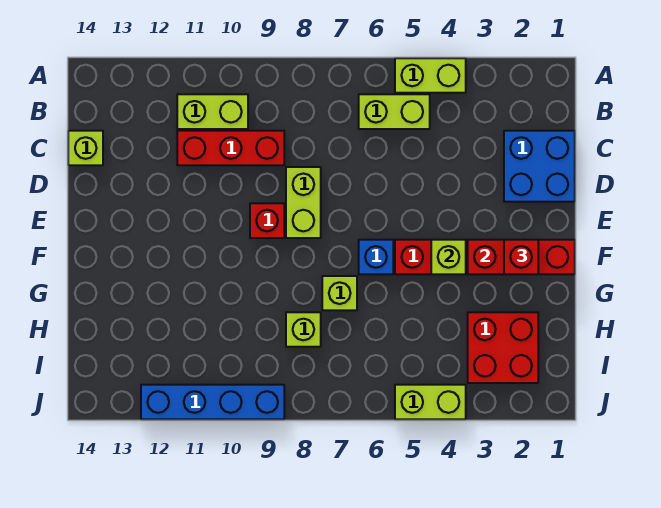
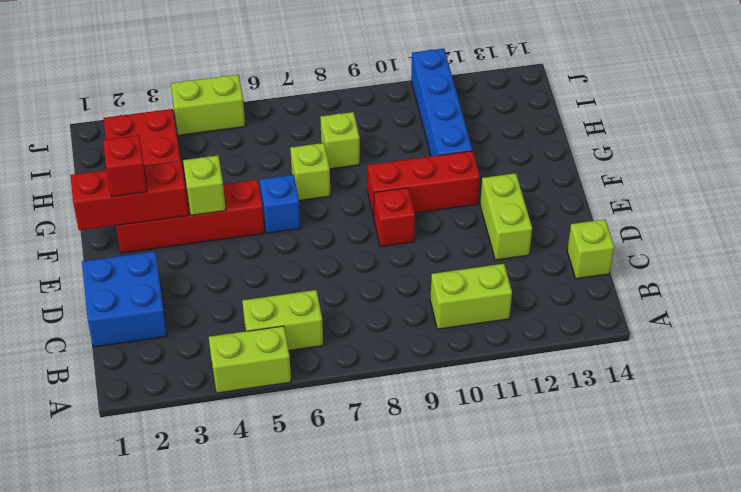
red brick C9:C11 level 1 -> red brick F9:F11 level 1
lime brick D8:E8 level 1 -> lime brick D12:E12 level 1
blue brick J9:J12 level 1 -> blue brick G11:J11 level 1

